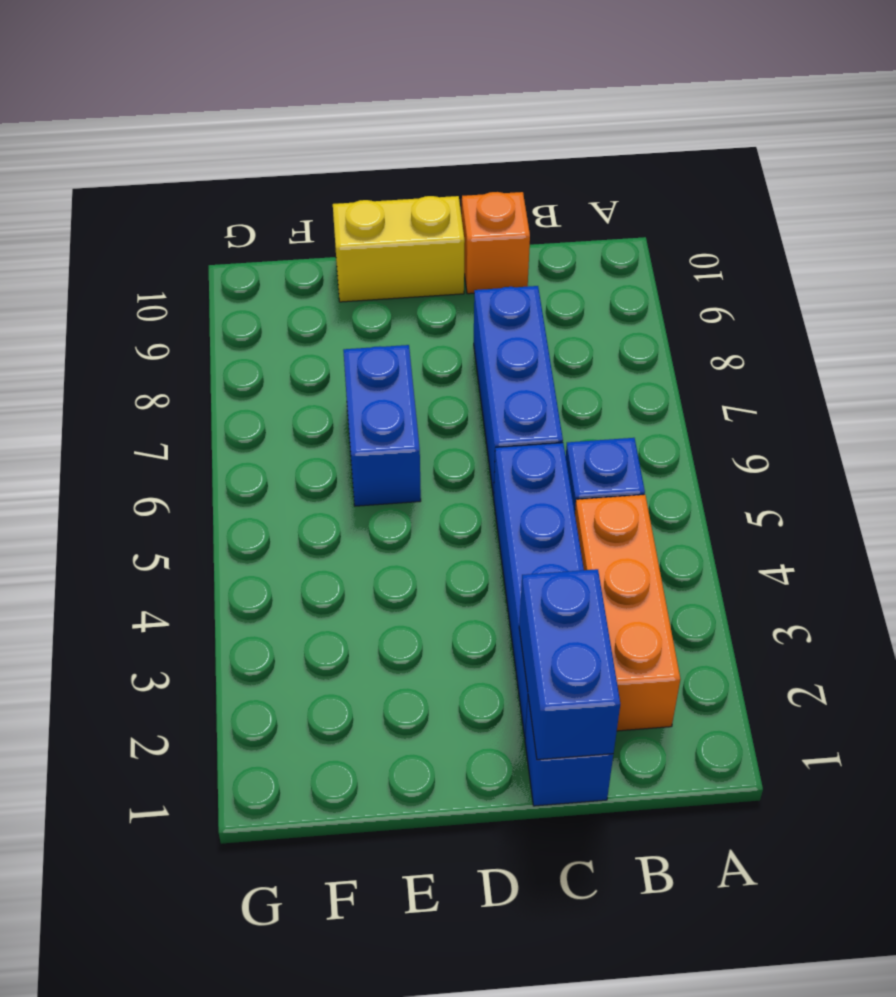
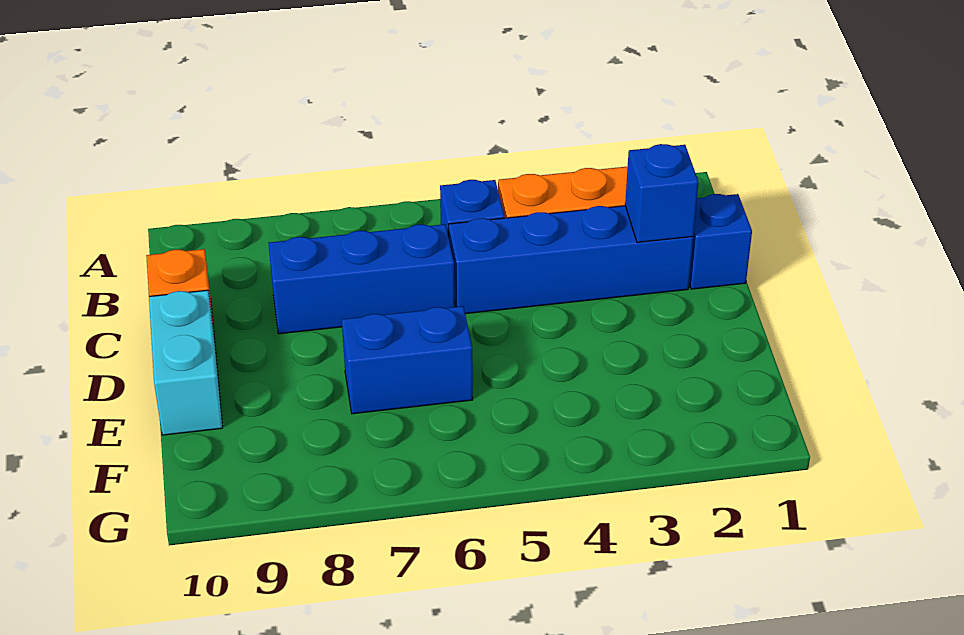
blue brick C1:C2 level 2 -> blue brick C2 level 2
yellow brick D10:E10 level 1 -> cyan brick D10:E10 level 1

